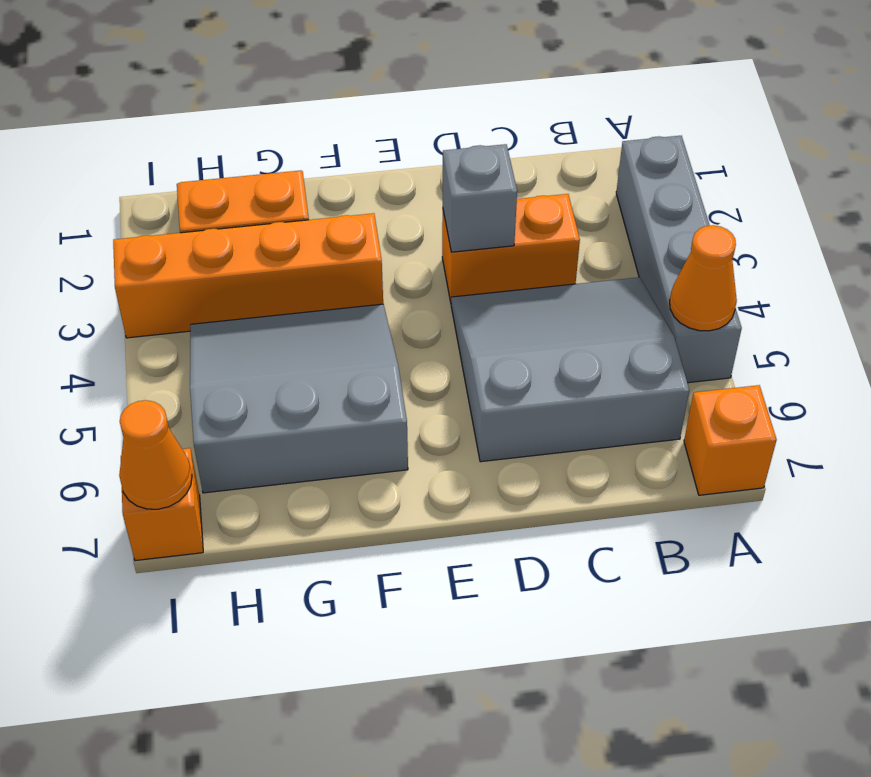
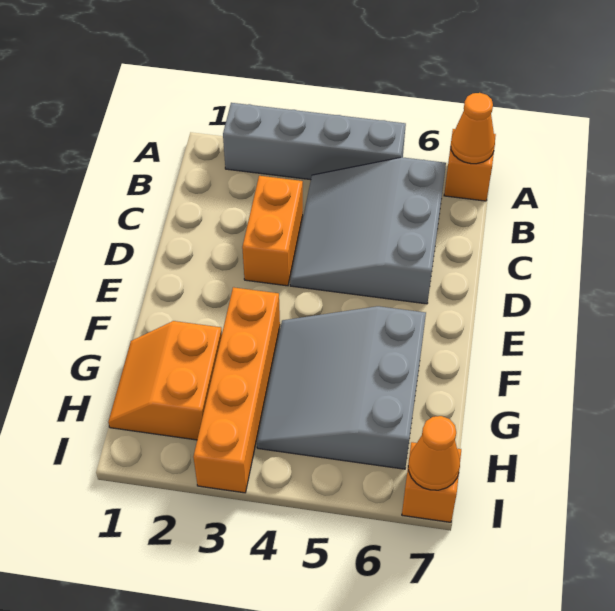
orange cone A5 level 2 -> orange cone A7 level 2
grey brick D3 level 2 -> none

